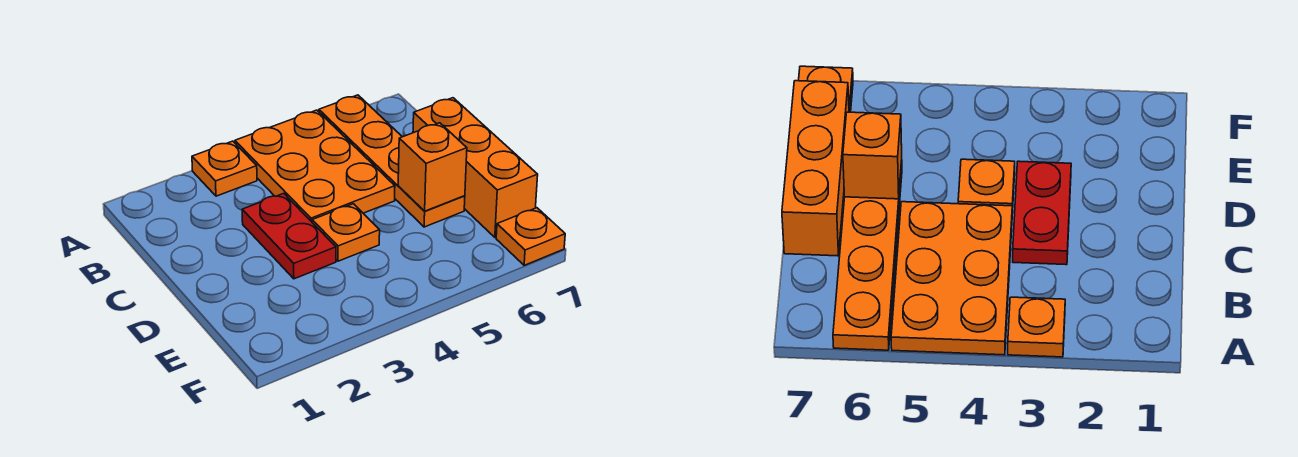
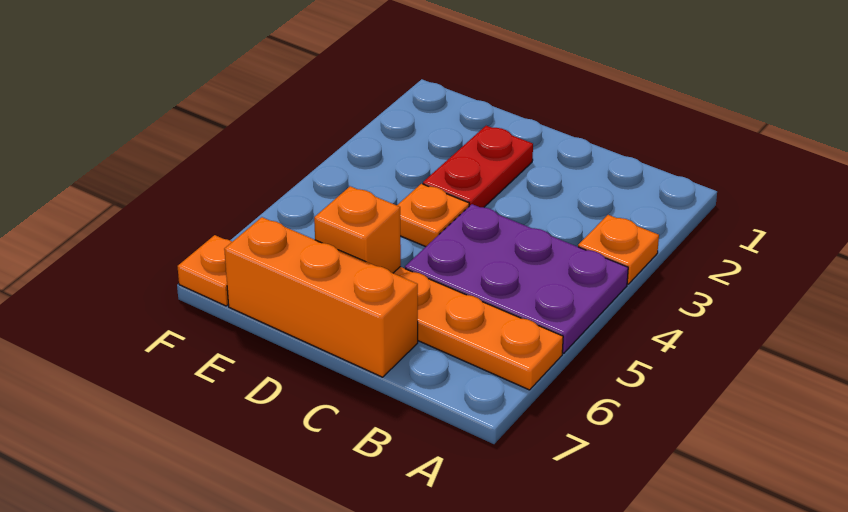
orange plate A4:C5 level 1 -> purple plate A4:C5 level 1
red plate C3:D3 level 1 -> red plate D2:D3 level 1

